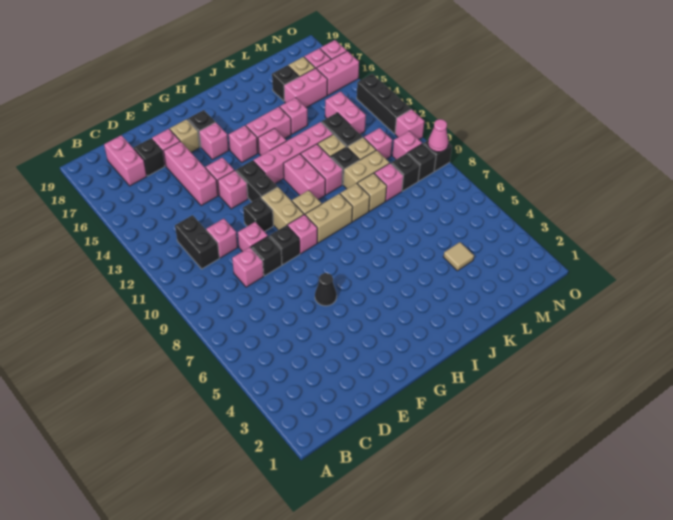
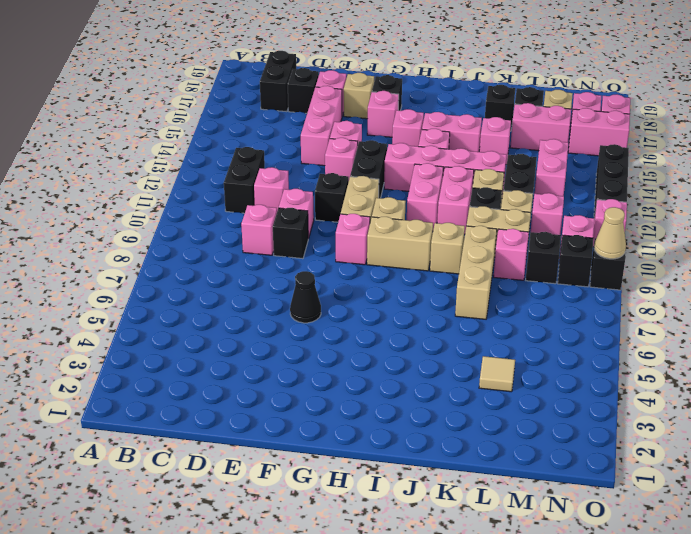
pink brick C17:C18 level 1 -> black brick C17:C18 level 1
black brick F9 level 1 -> black brick K17 level 1
tan brick K9 level 1 -> tan brick K7:K9 level 1
pink cone O9 level 2 -> tan cone O9 level 2

